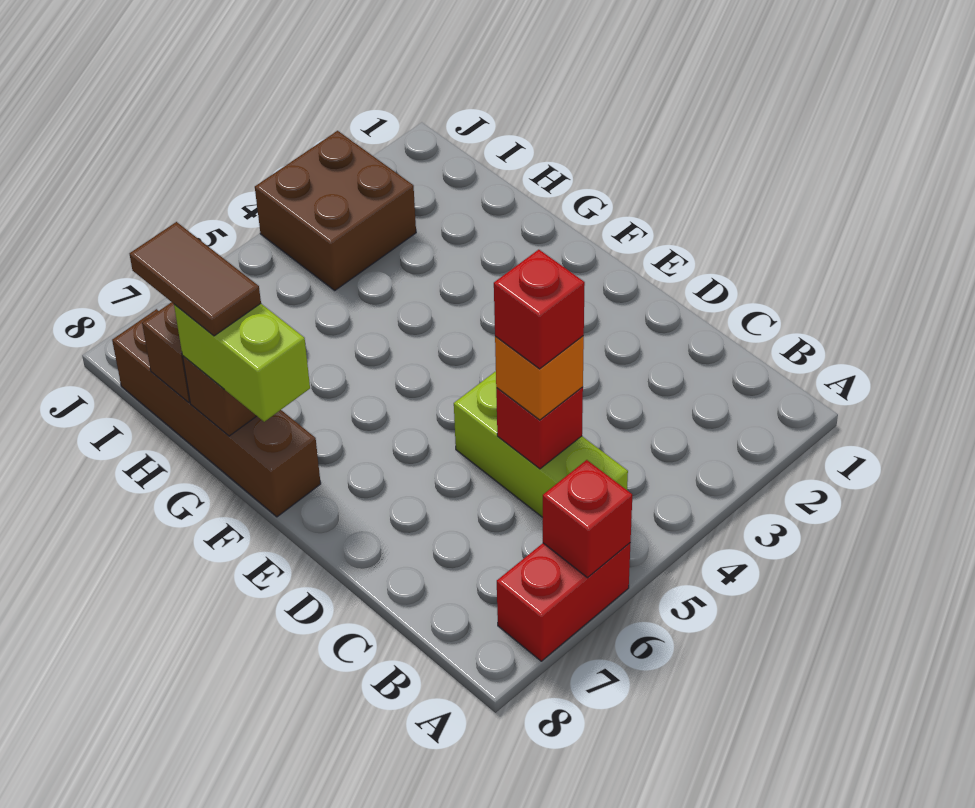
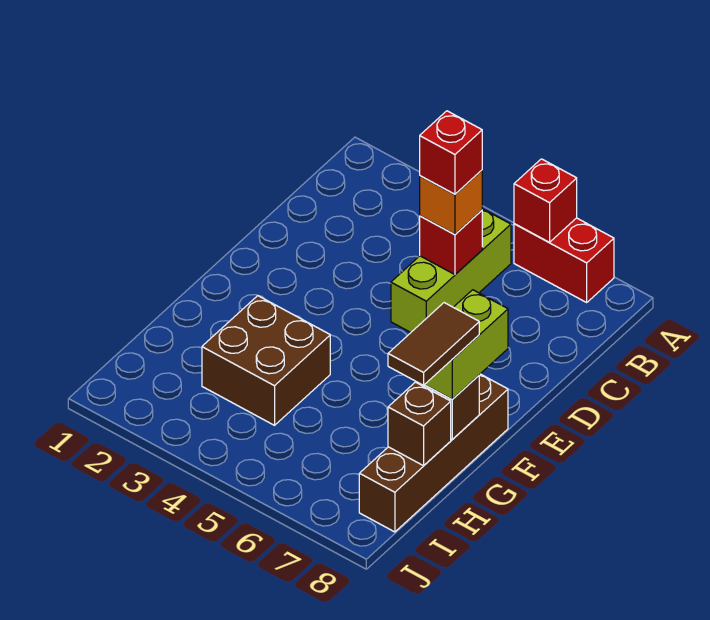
brown brick I3:J4 level 1 -> brown brick G3:H4 level 1

